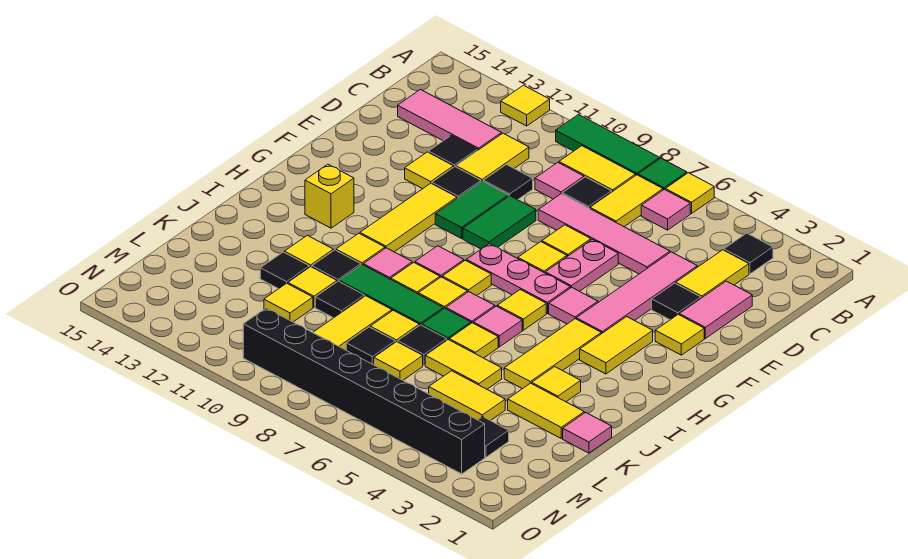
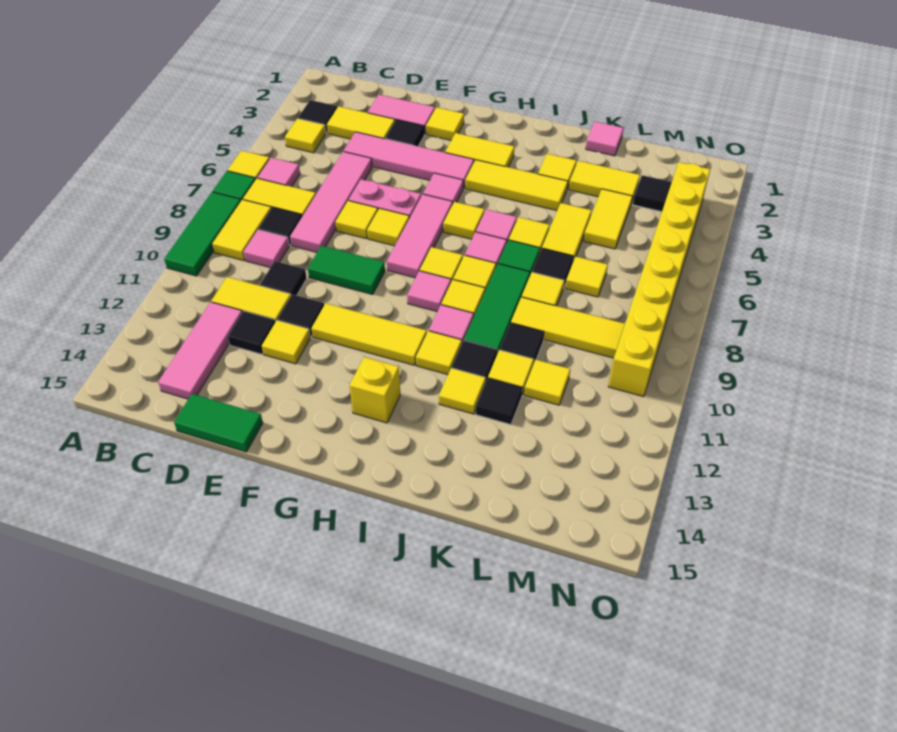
yellow tile A12 level 1 -> yellow tile B4 level 1
green tile E10:F10 level 1 -> green tile D15:E15 level 1
pink plate G6:G8 level 1 -> pink tile G6:G8 level 1
yellow tile K2:K3 level 1 -> yellow tile K3:L3 level 1
black tile L8 level 1 -> none
black brick N3:N10 level 1 -> yellow brick N3:N10 level 1

